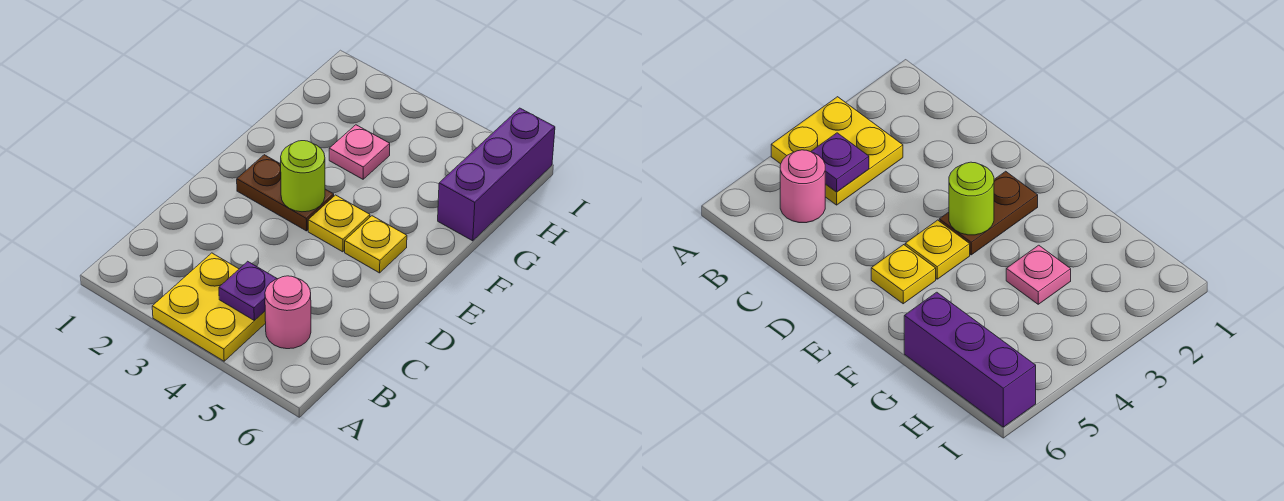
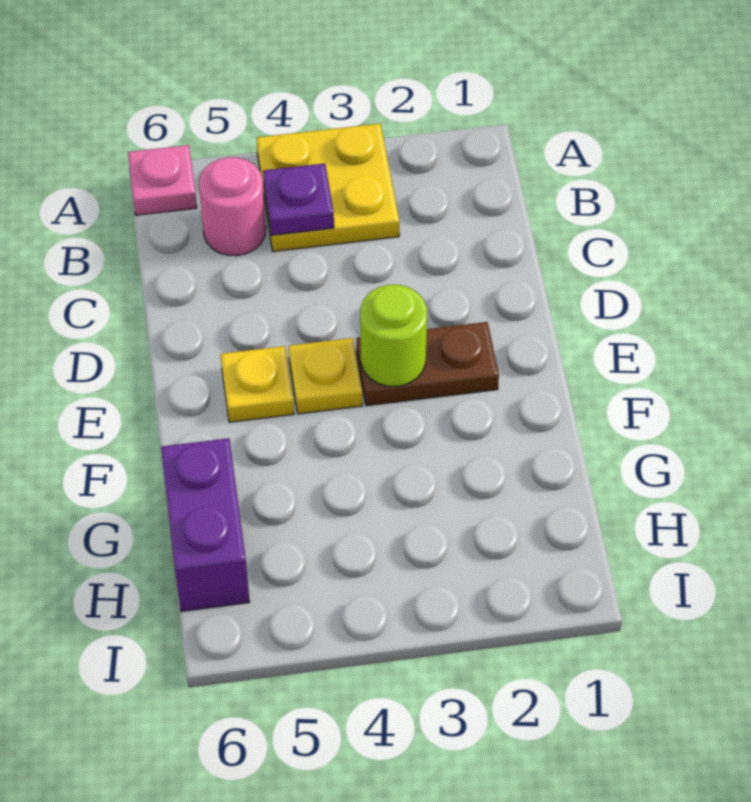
pink plate G3 level 1 -> pink plate A6 level 1
purple brick G6:I6 level 1 -> purple brick G6:H6 level 1

